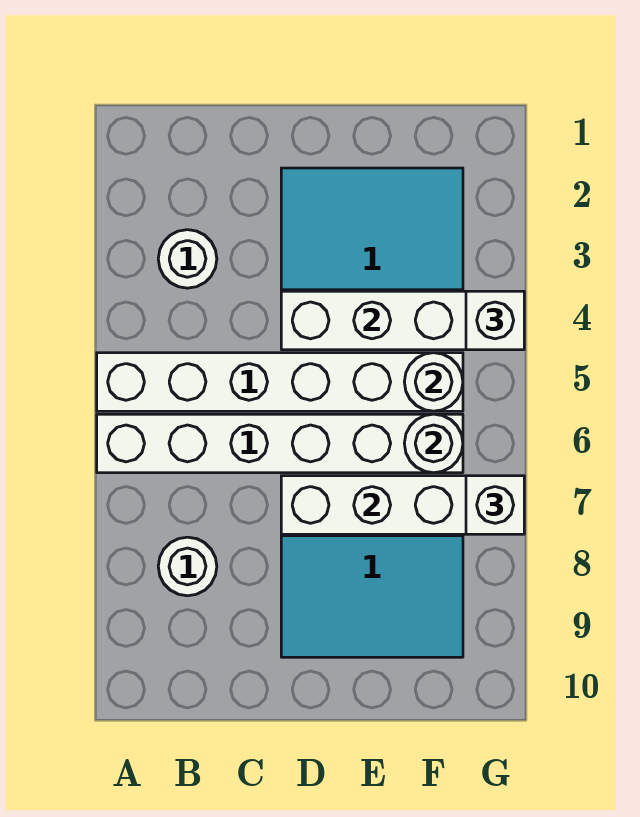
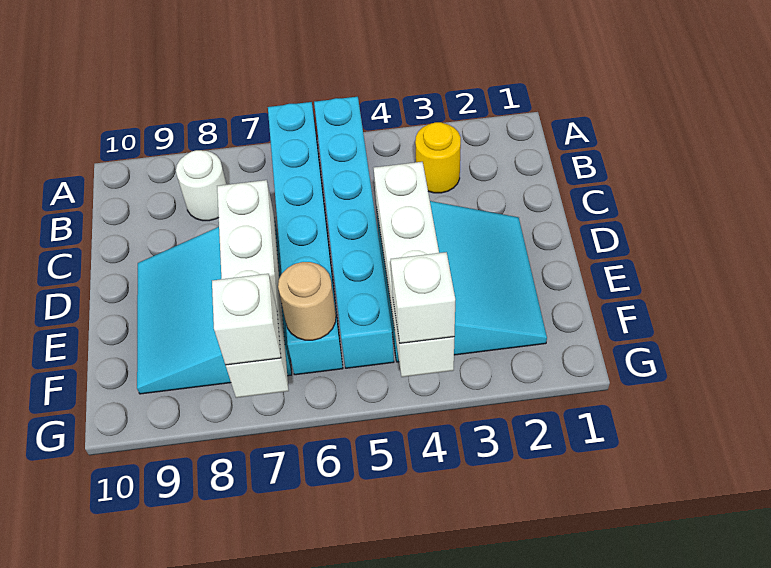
white brick A5:F5 level 1 -> cyan brick A5:F5 level 1
white brick A6:F6 level 1 -> cyan brick A6:F6 level 1
white round brick B3 level 1 -> yellow round brick B3 level 1
white round brick F5 level 2 -> none
white round brick F6 level 2 -> tan round brick F6 level 2

